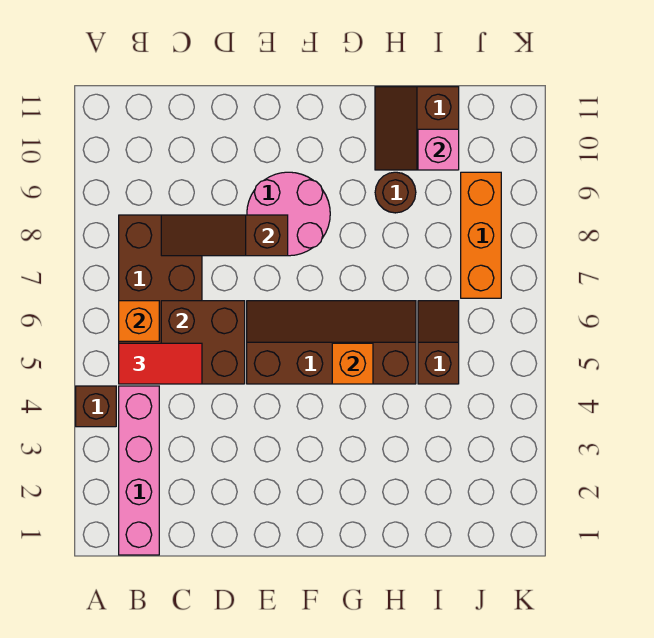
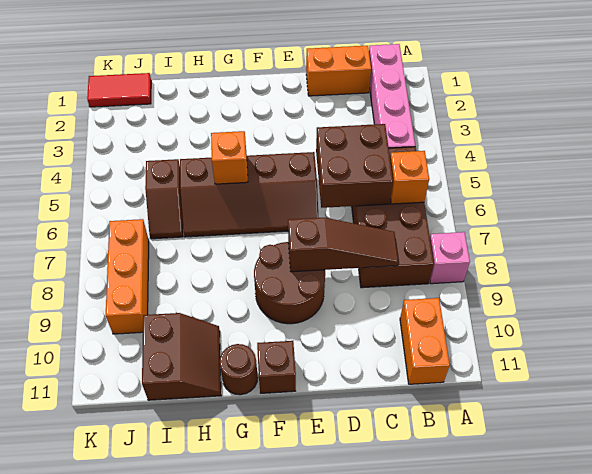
brown brick A4 level 1 -> brown brick F11 level 1
red tile B5:C5 level 3 -> red tile J1:K1 level 1
none -> orange brick B10:B11 level 1
none -> orange brick C1:D1 level 1
pink round brick E8:F9 level 1 -> brown round brick E8:F9 level 1
brown round brick H9 level 1 -> brown round brick G11 level 1
pink brick I10 level 2 -> pink brick A8 level 1

